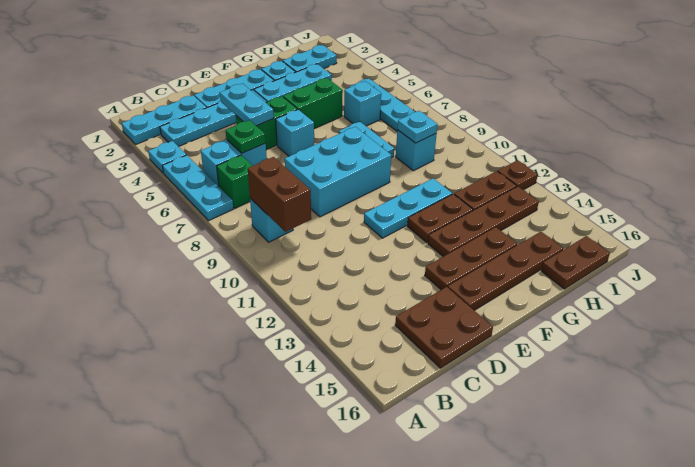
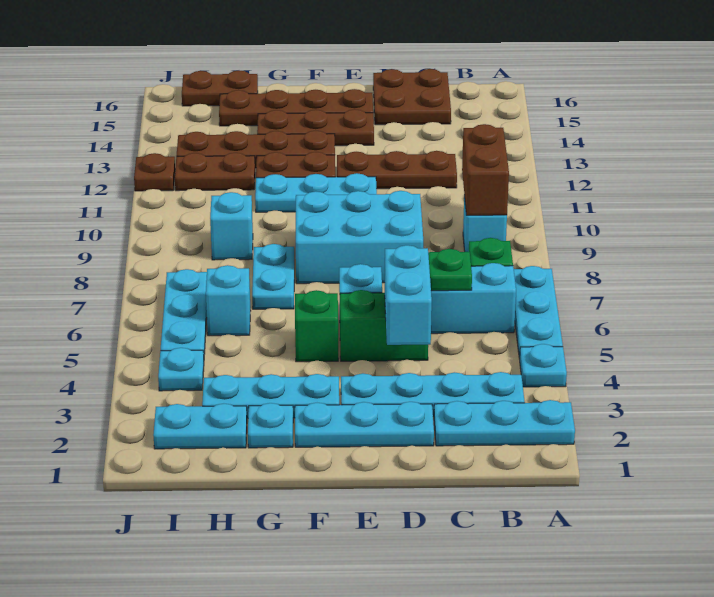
none -> brown plate C12:E12 level 1
cyan plate D4:D5 level 2 -> cyan brick D4:D5 level 2
green brick F5:G5 level 1 -> green brick F5 level 1
cyan plate H9 level 2 -> cyan plate I4 level 1

